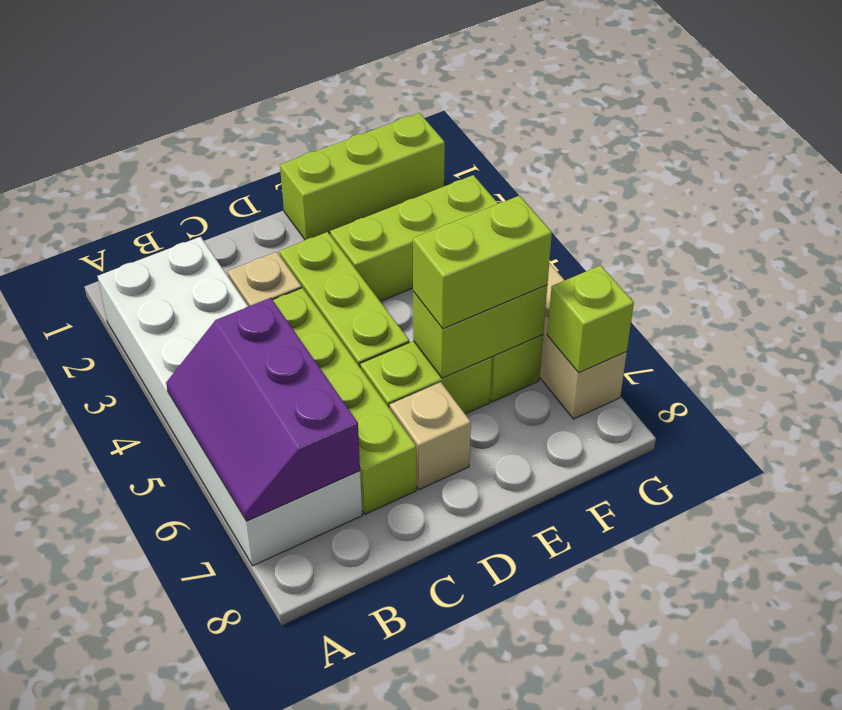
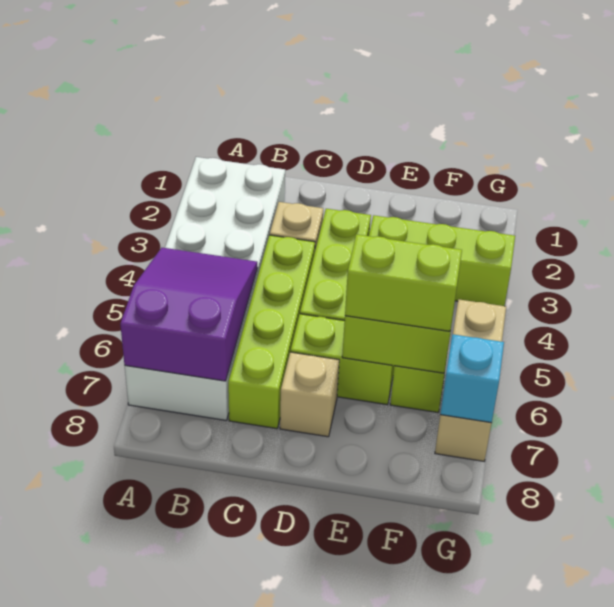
purple slope A5:B7 level 2 top B -> purple slope A5:B7 level 2 top 7
lime brick E1:G1 level 1 -> none
lime brick G7 level 2 -> cyan brick G7 level 2

